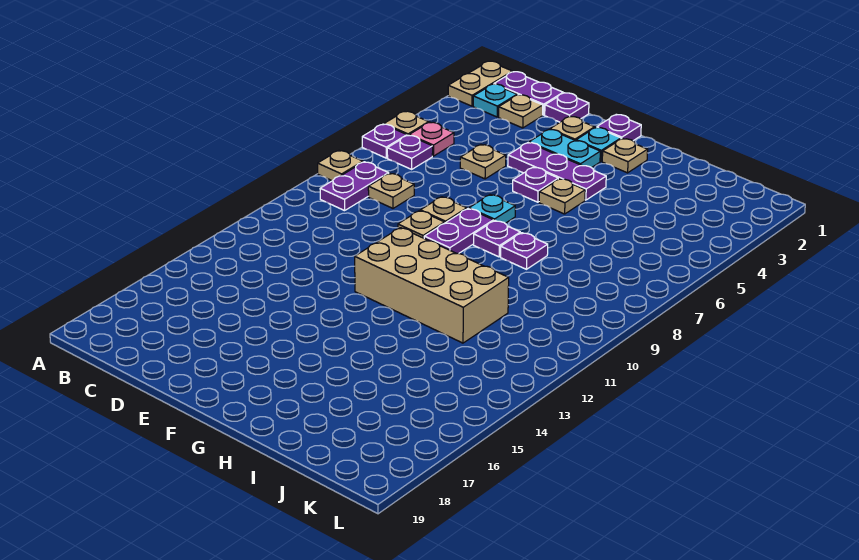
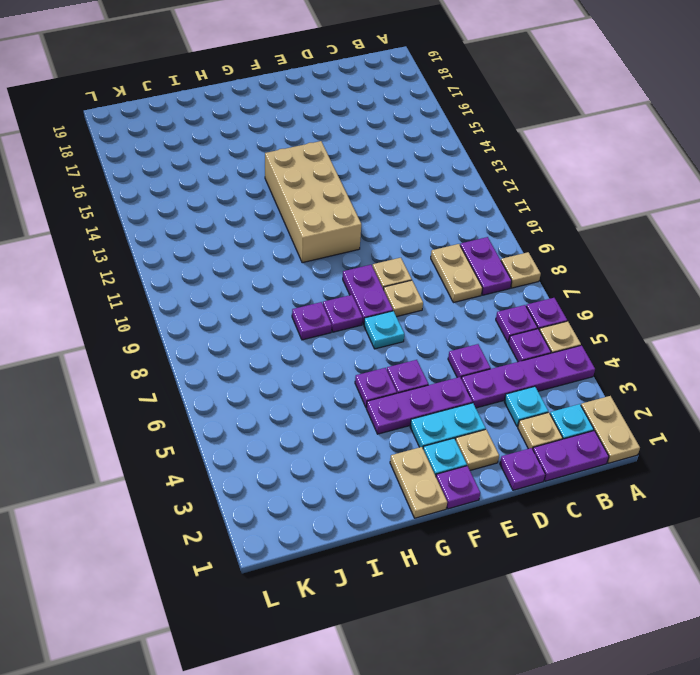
none -> purple plate A4:D4 level 1
pink plate B5 level 1 -> purple plate B5 level 1
none -> cyan plate C3 level 1
tan plate C8 level 1 -> tan plate C8:C9 level 1
tan plate D5 level 1 -> purple plate D5 level 1
tan brick F11:I12 level 1 -> tan brick F11:G14 level 1
tan plate G2 level 1 -> tan plate G1:G2 level 1
tan plate G5 level 1 -> purple plate G5 level 1

